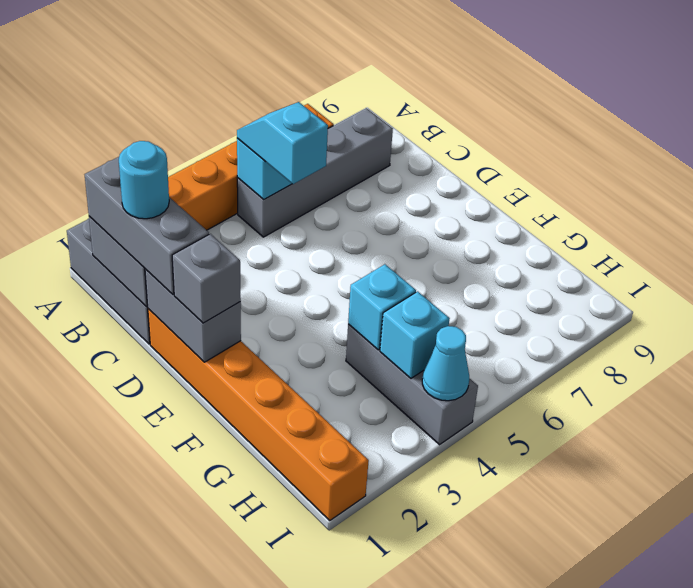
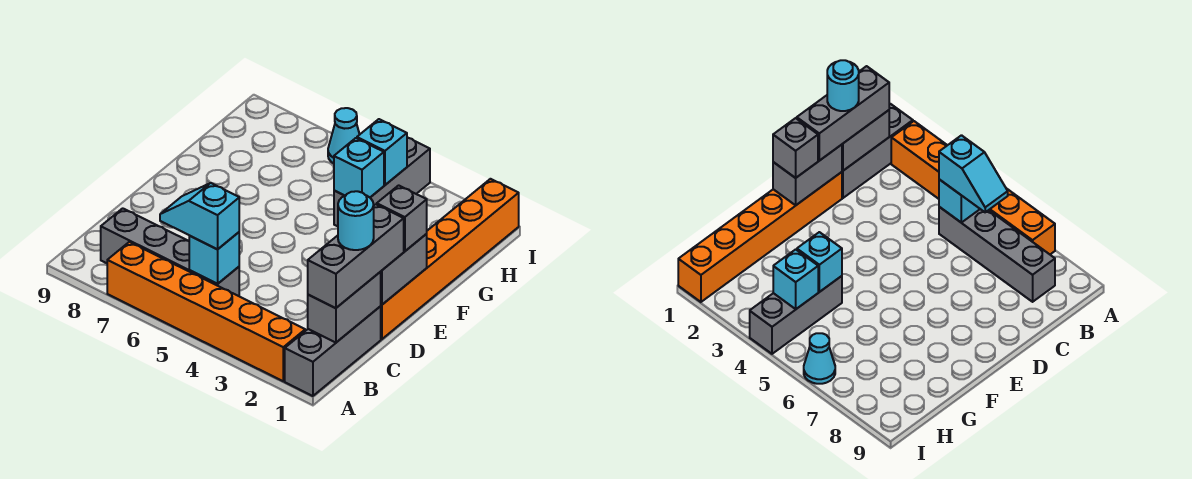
cyan slope B5:C5 level 3 top C -> cyan slope B5:B6 level 3 top 5
cyan cone I4 level 2 -> cyan cone I6 level 1

